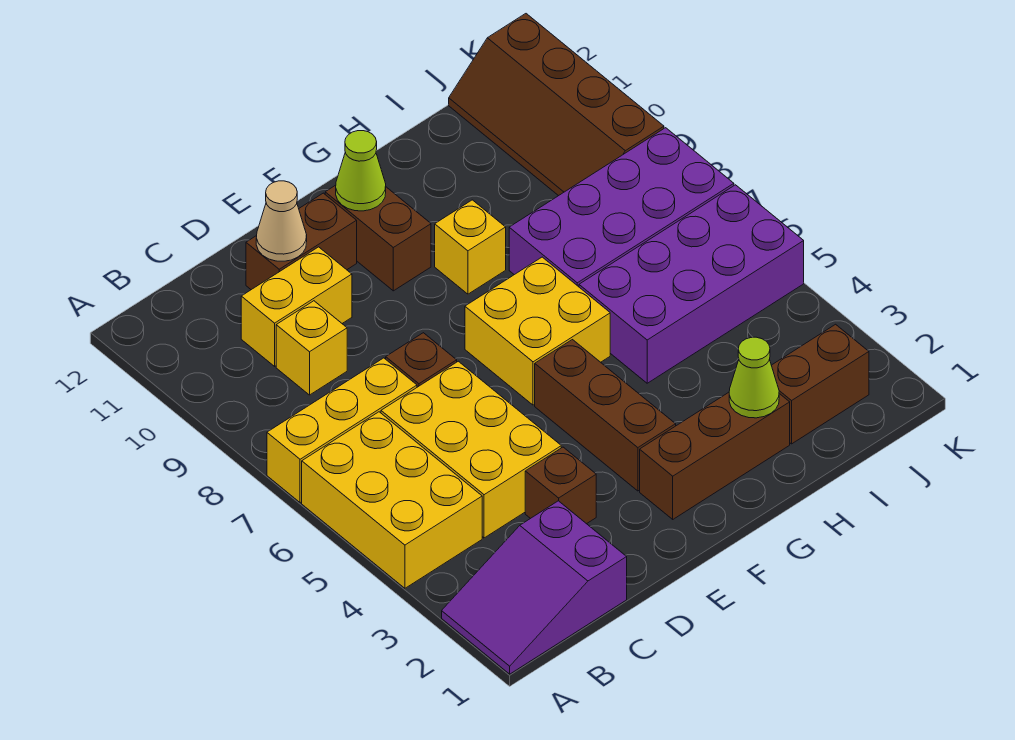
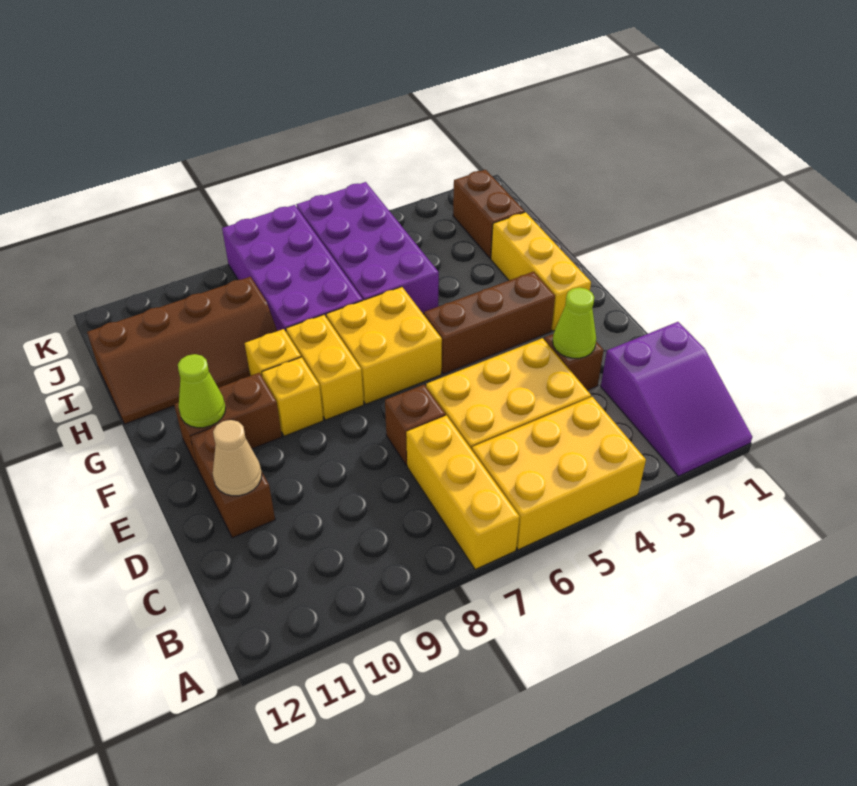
yellow brick C9 level 1 -> yellow brick F9 level 1
yellow brick C10:D10 level 1 -> yellow brick F8:G8 level 1
brown brick F2:H2 level 1 -> yellow brick F2:H2 level 1
lime cone H2 level 2 -> lime cone D3 level 2
brown slope J9:K12 level 1 top K -> brown slope H9:I12 level 1 top I

